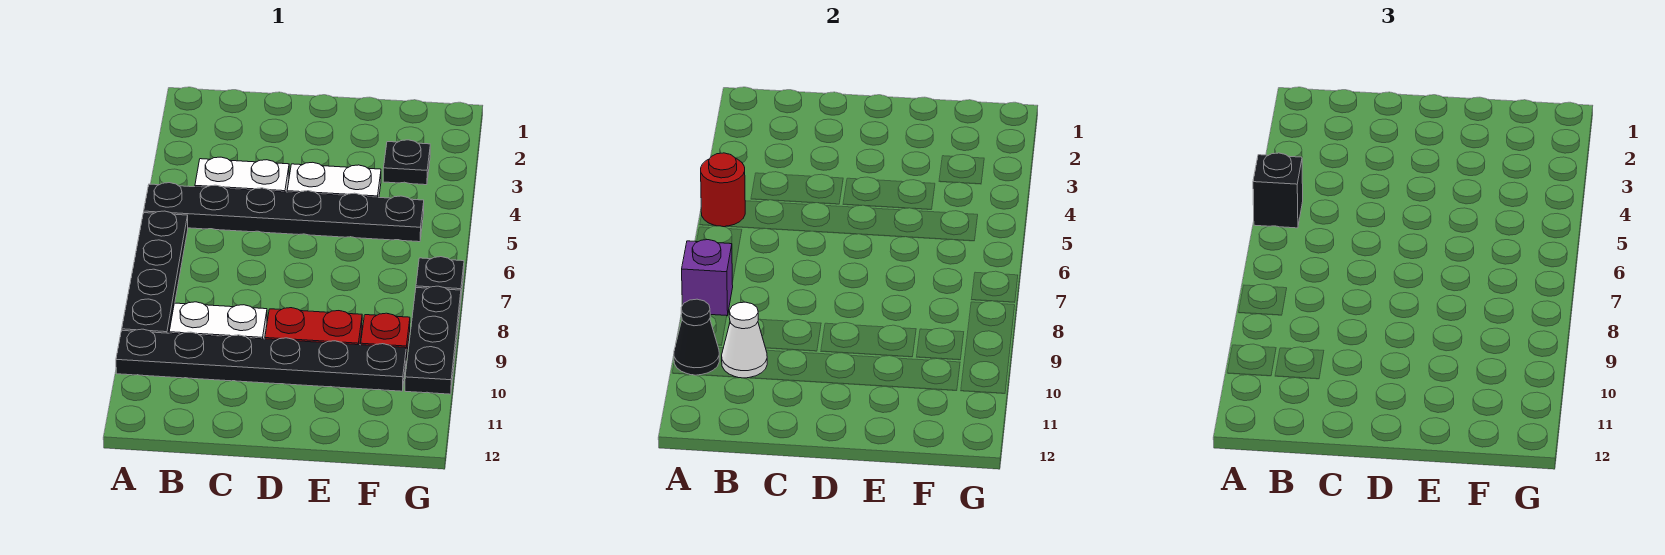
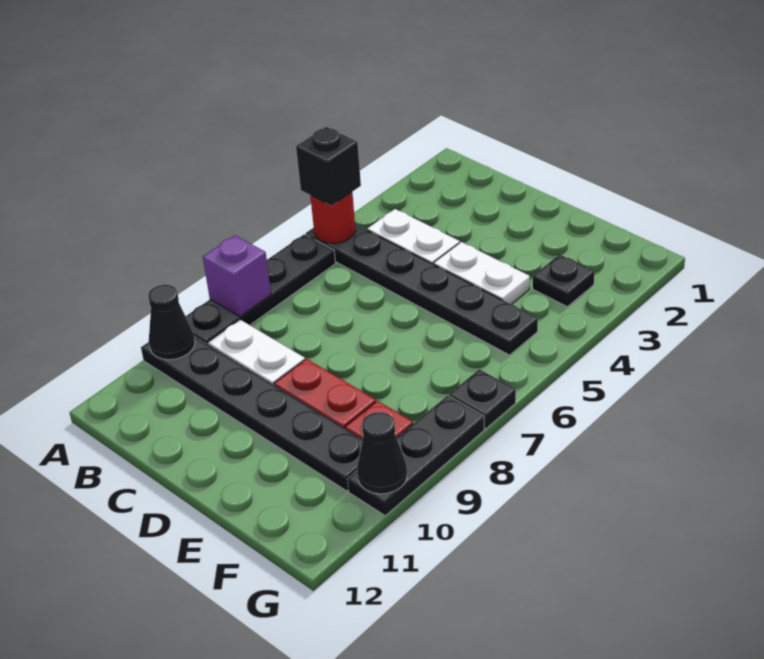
white cone B10 level 2 -> none
none -> black cone G10 level 2

